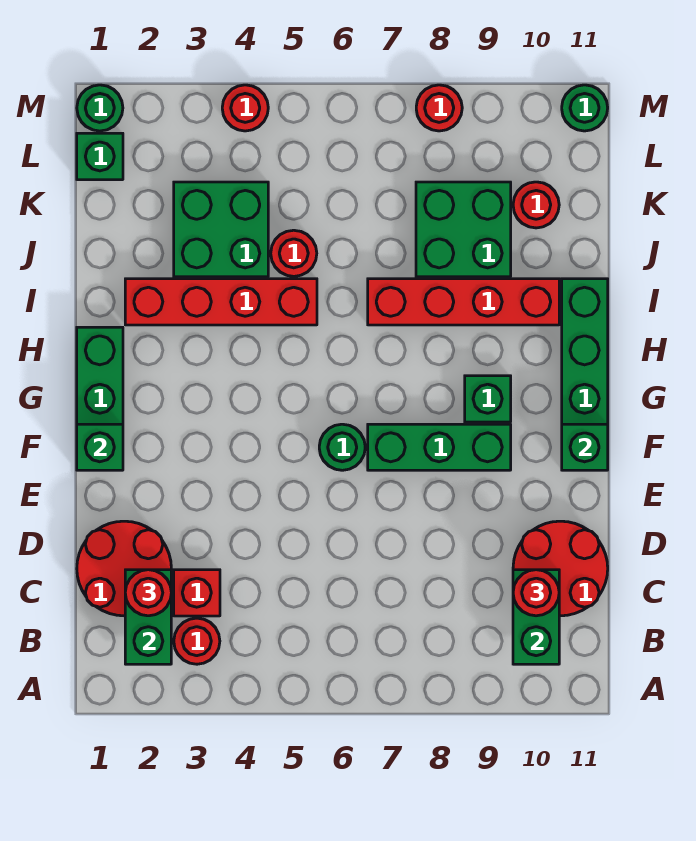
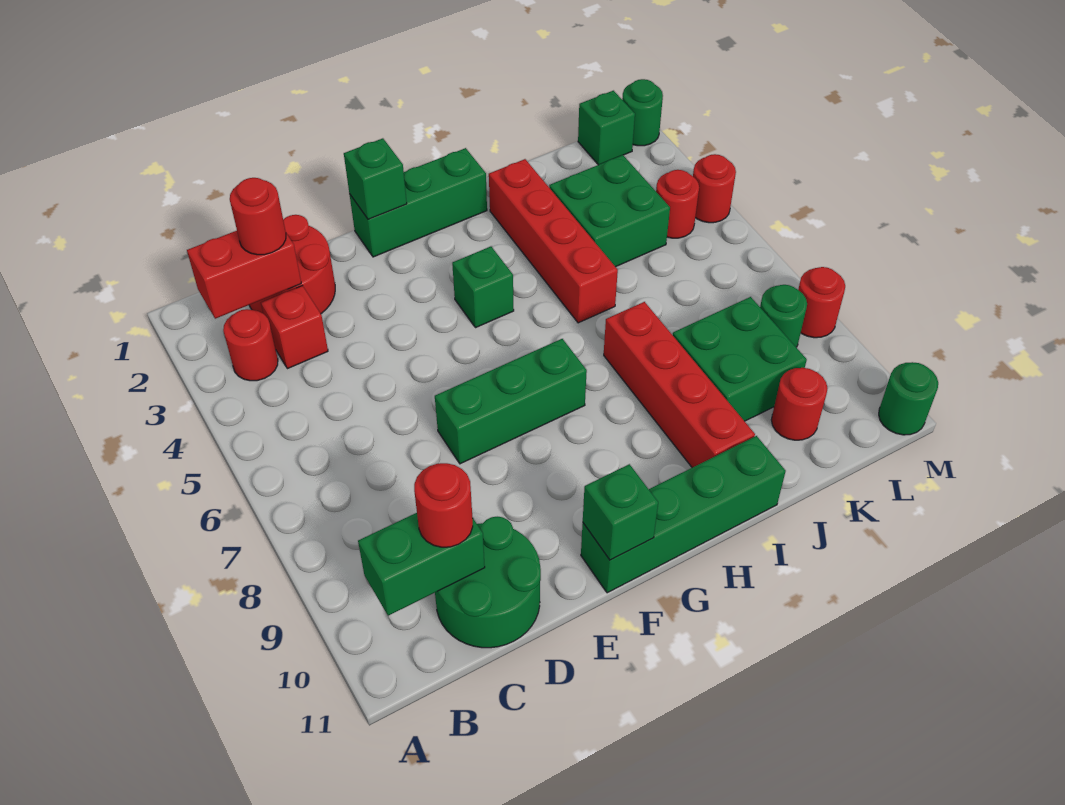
green brick B2:C2 level 2 -> red brick B2:C2 level 2
red round brick C10:D11 level 1 -> green round brick C10:D11 level 1
green round brick F6 level 1 -> green round brick L8 level 1
green brick F7:F9 level 1 -> green brick E7:G7 level 1
green brick G9 level 1 -> green brick G4 level 1
red round brick J5 level 1 -> red round brick L4 level 1

